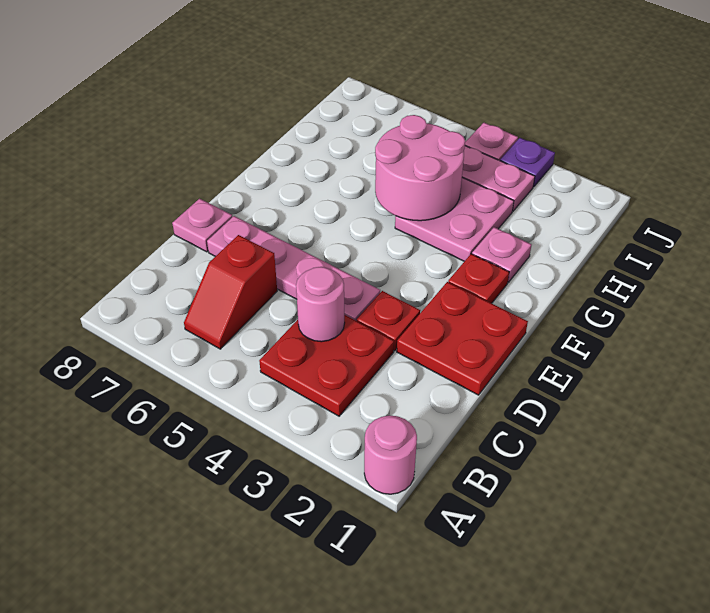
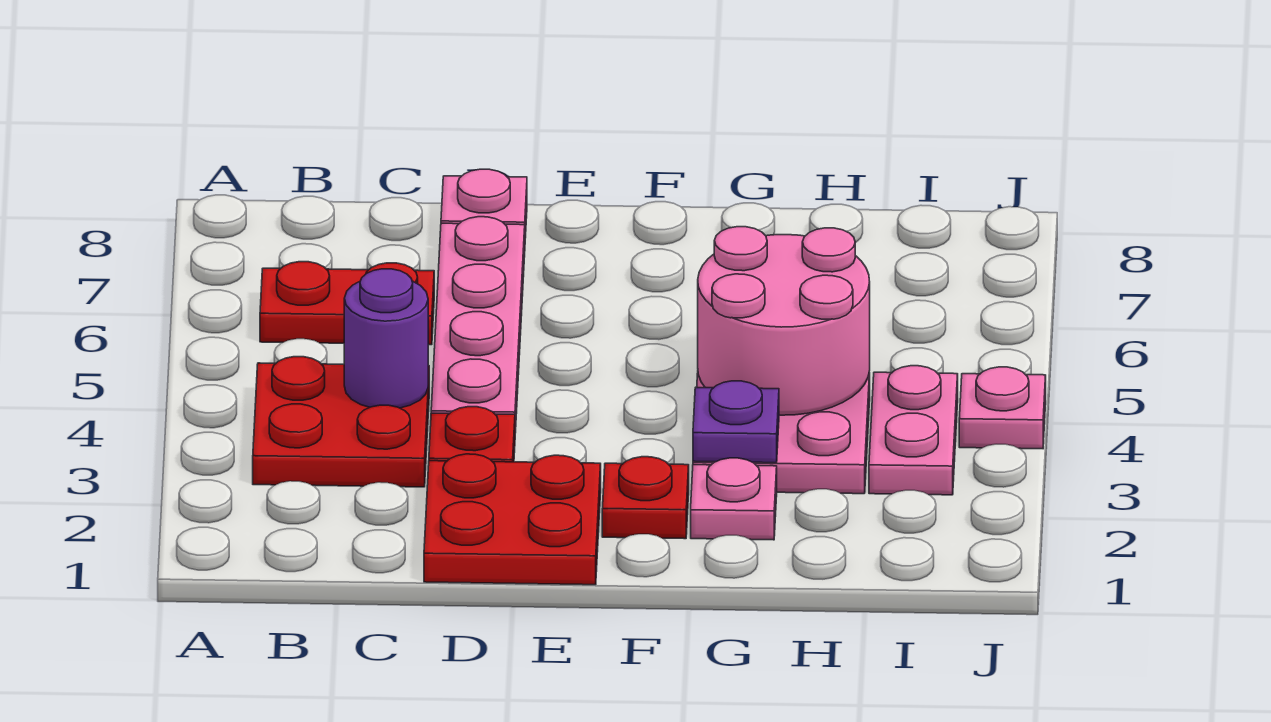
pink round brick A1 level 1 -> none
red slope B6:C6 level 1 top C -> red plate B6:C6 level 1
pink round brick C4 level 2 -> purple round brick C4 level 2
purple plate J3 level 1 -> purple plate G3 level 2

